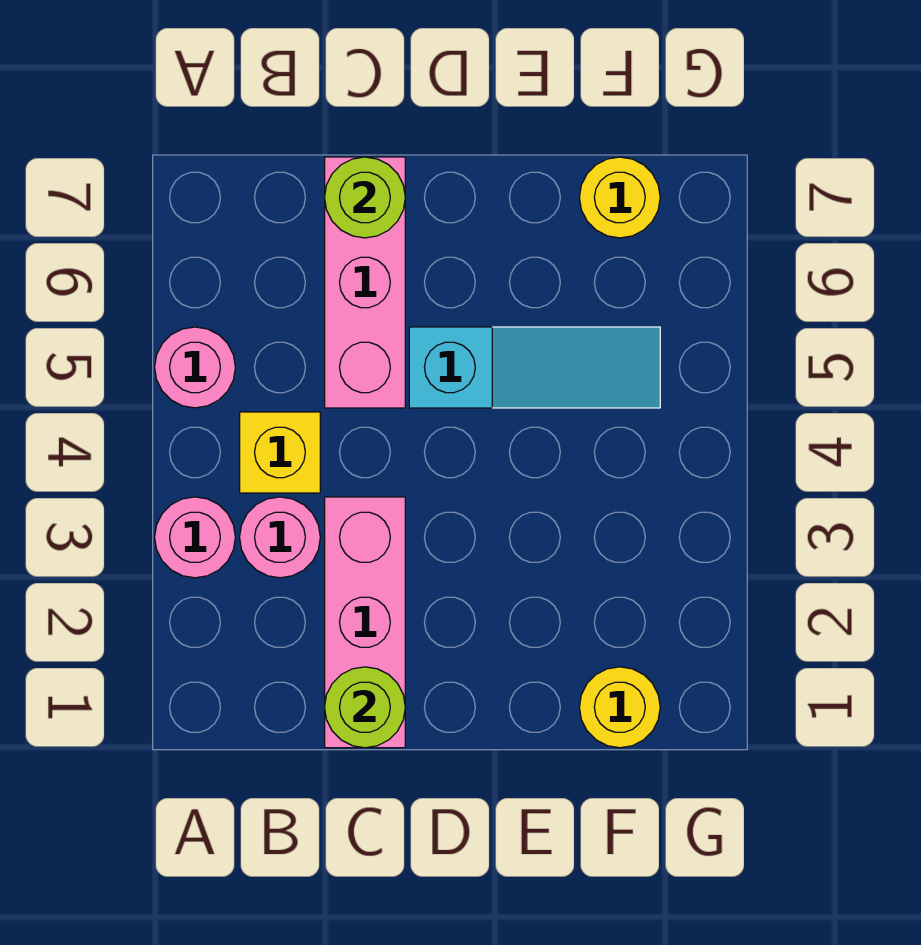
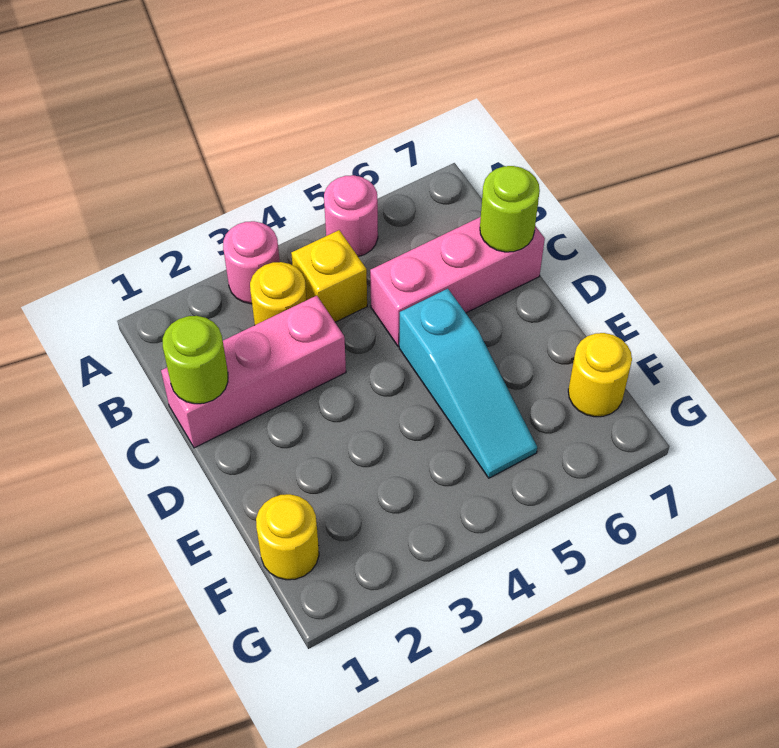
pink round brick B3 level 1 -> yellow round brick B3 level 1

